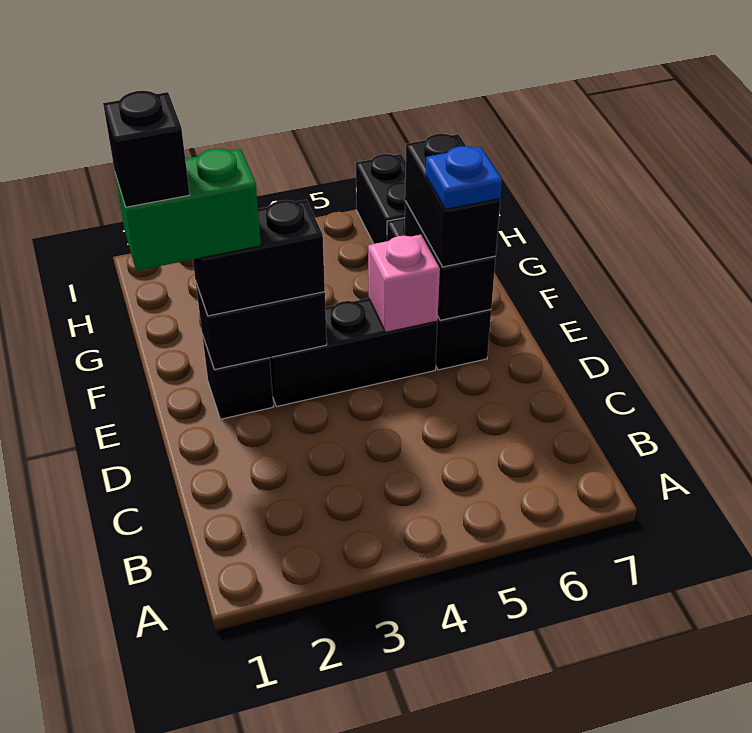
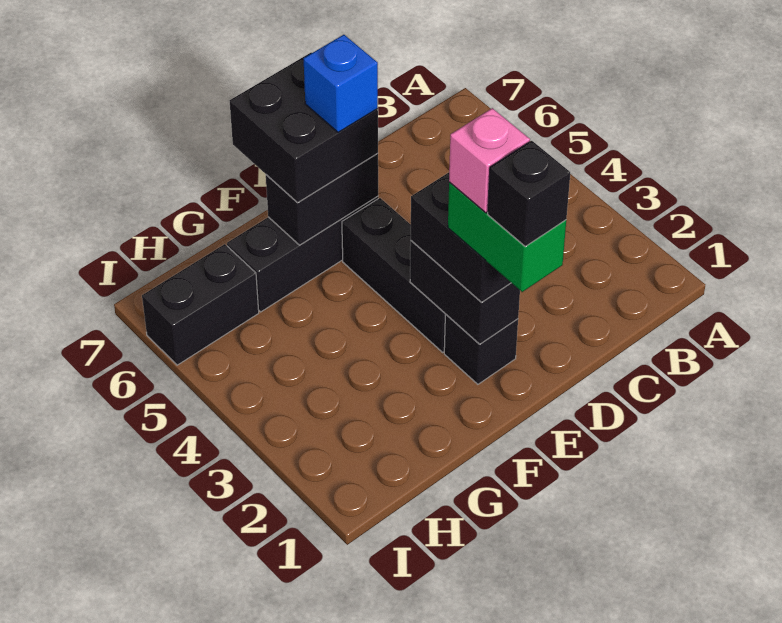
pink brick E5 level 2 -> pink brick E2 level 5
black brick E6:F6 level 3 -> black brick E6:F7 level 3
blue plate E6 level 4 -> blue brick E6 level 4

